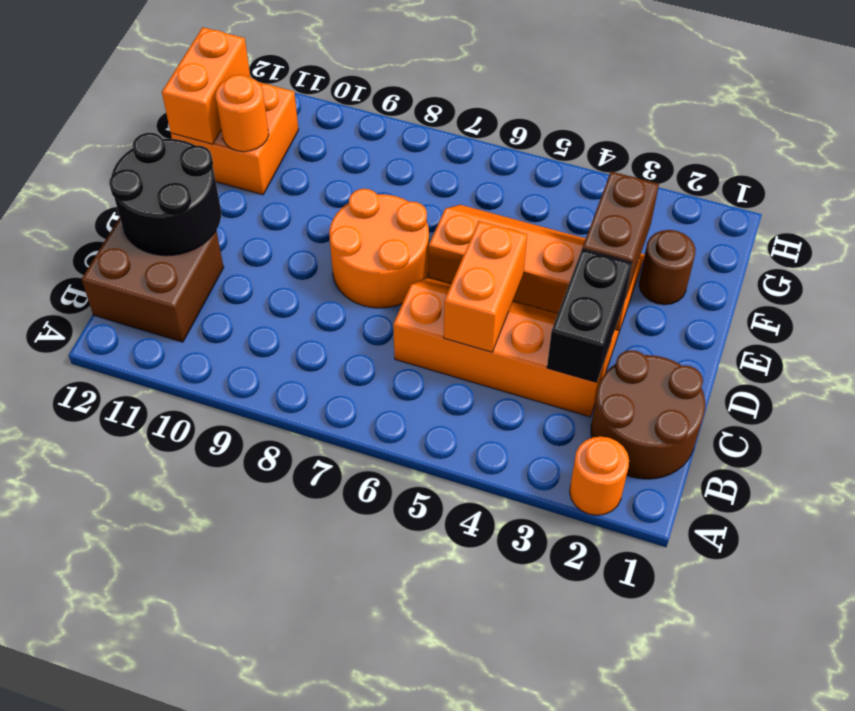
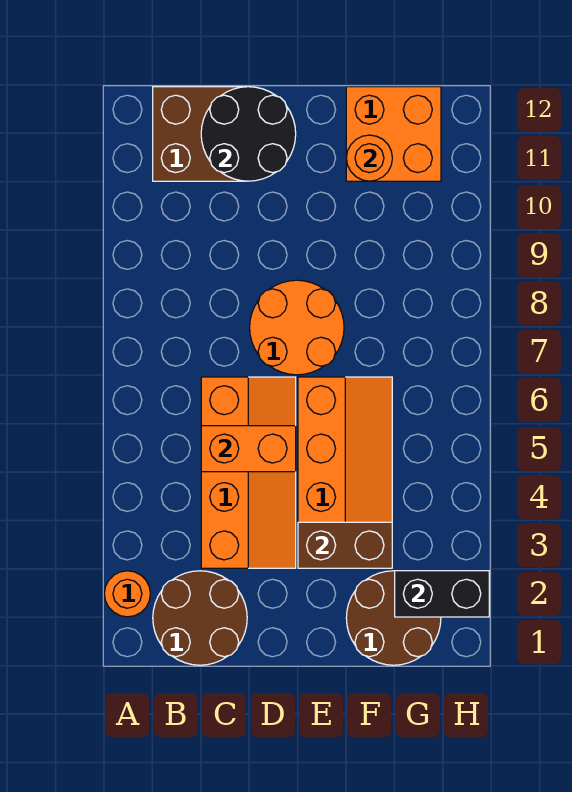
black brick C3:D3 level 2 -> black brick G2:H2 level 2
brown round brick F2 level 1 -> brown round brick F1:G2 level 1
orange brick F12:G12 level 2 -> none

